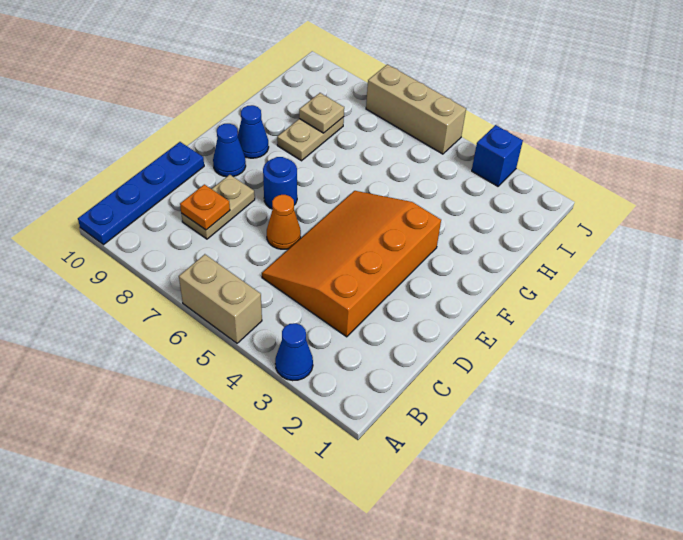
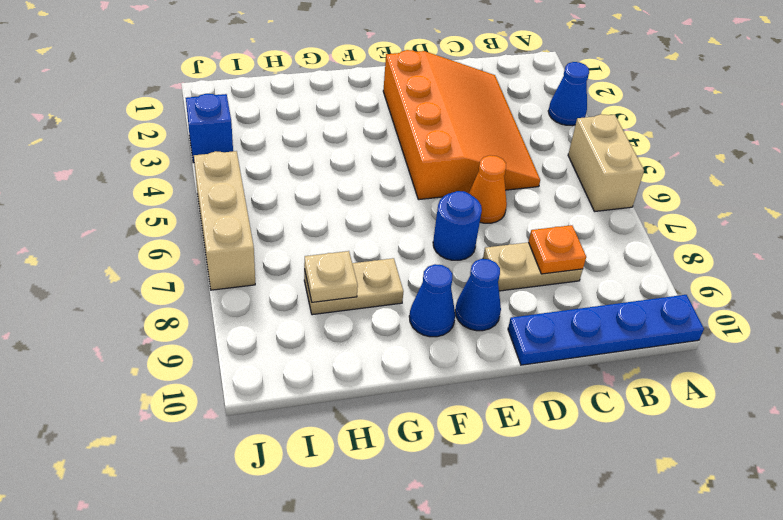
orange slope C3:F5 level 1 top 3 -> orange slope C2:E5 level 1 top E

